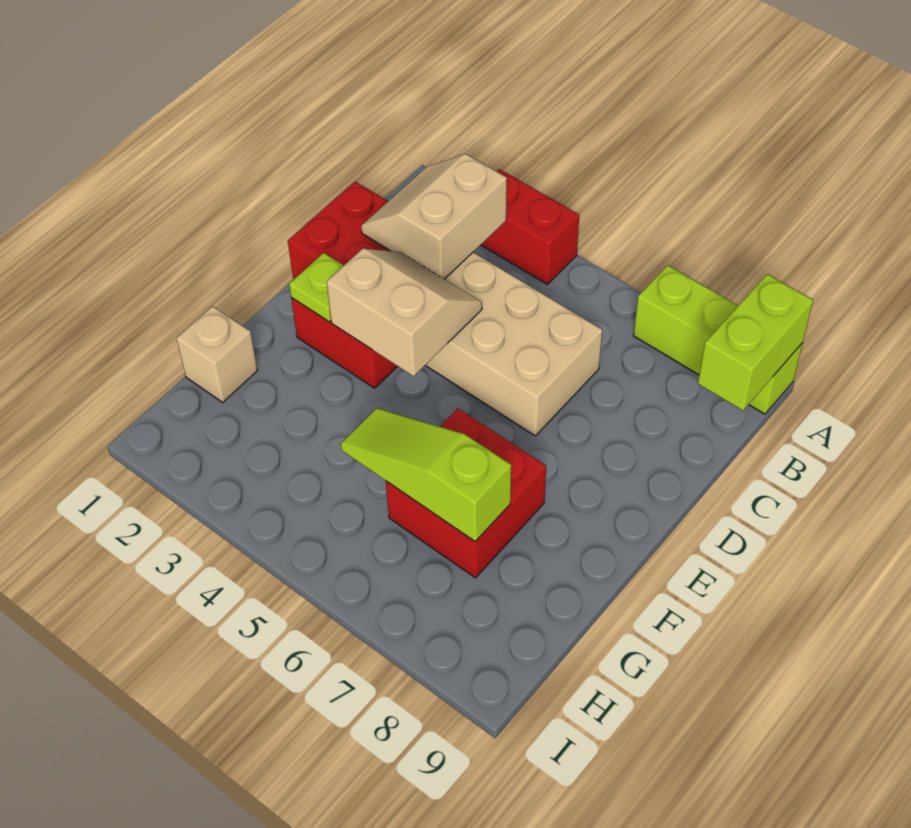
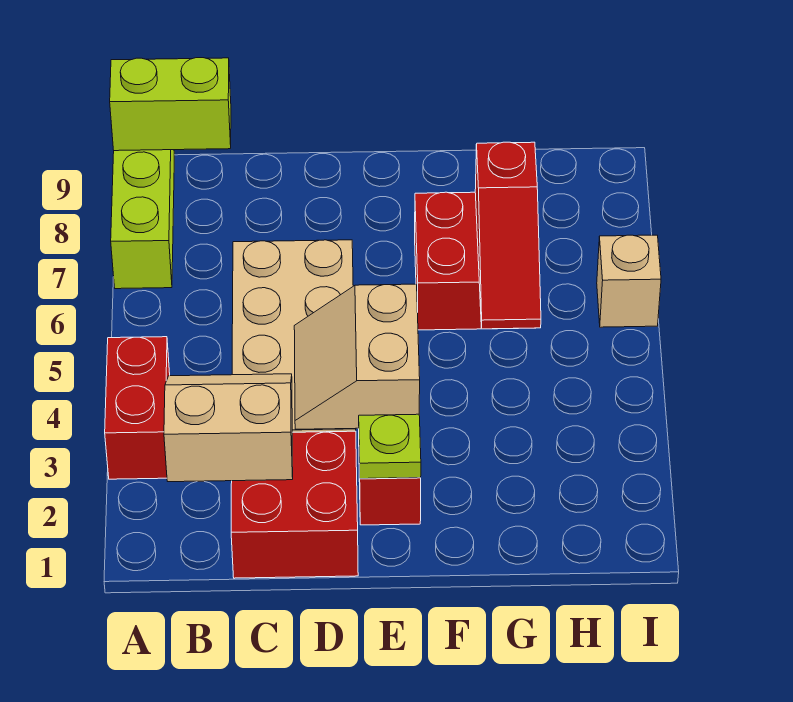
tan slope B2:C3 level 2 top 3 -> tan slope B2:C3 level 2 top 2
tan brick G1 level 1 -> tan brick I6 level 1
lime slope G5:G7 level 2 top 7 -> red slope G5:G7 level 2 top 7

